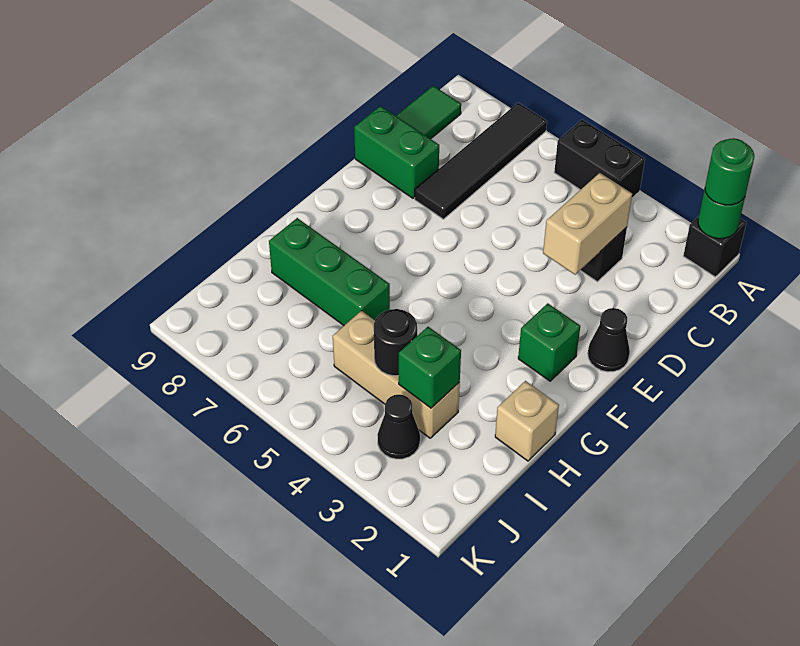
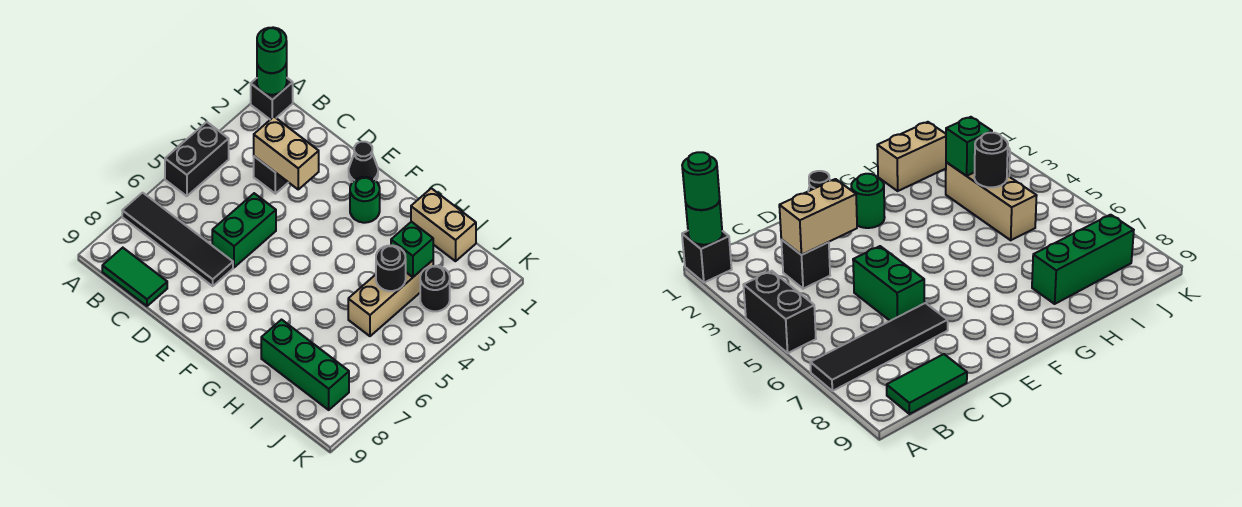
green brick D8:D9 level 1 -> green brick D5:D6 level 1
green brick F2 level 1 -> green round brick F2 level 1
tan brick H1 level 1 -> tan brick H1:I1 level 1
green brick H6:H8 level 1 -> green brick H8:J8 level 1
black cone J3 level 1 -> black round brick J3 level 1

